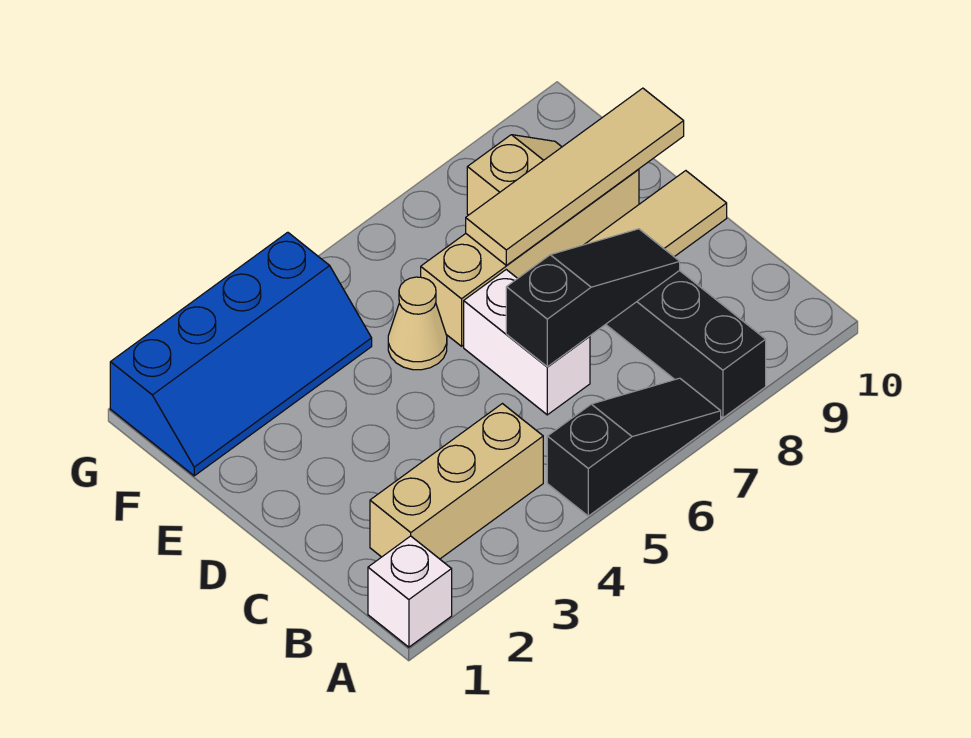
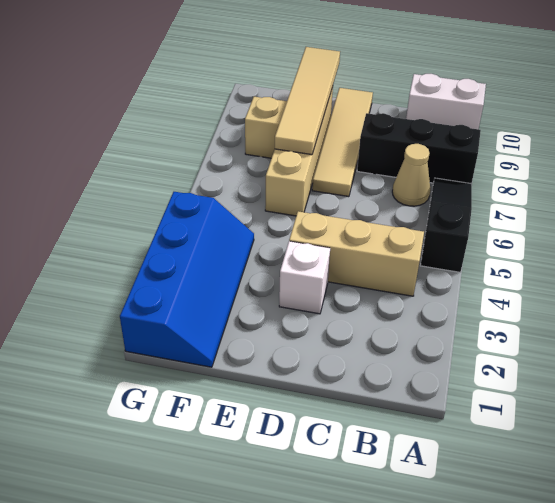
white brick A1 level 1 -> white brick D3 level 1
tan brick B2:B4 level 1 -> tan brick B4:D4 level 1
white brick C6:D6 level 1 -> white brick A10:B10 level 1
black slope C6:C8 level 2 top 6 -> none
tan cone E5 level 1 -> tan cone B7 level 1

